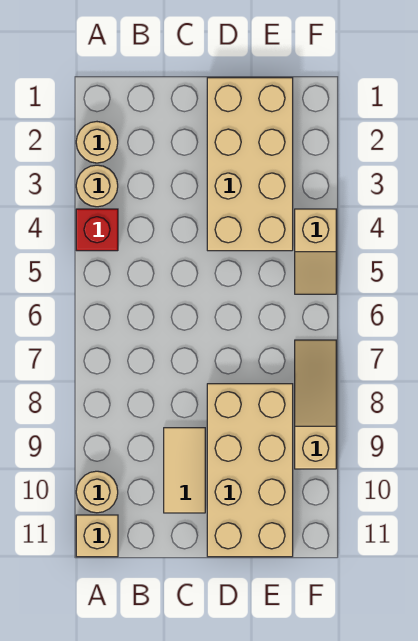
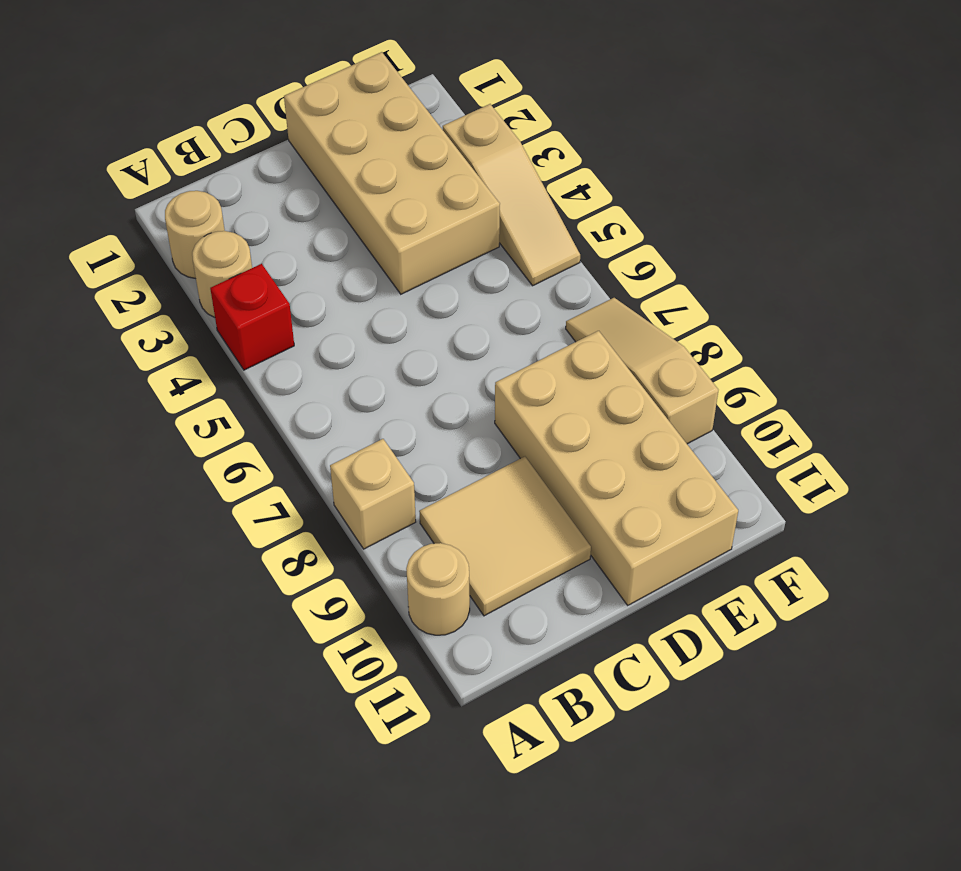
tan brick A11 level 1 -> tan brick A8 level 1
tan tile C9:C10 level 1 -> tan tile B9:C10 level 1
tan slope F4:F5 level 1 top 4 -> tan slope F3:F5 level 1 top 3

